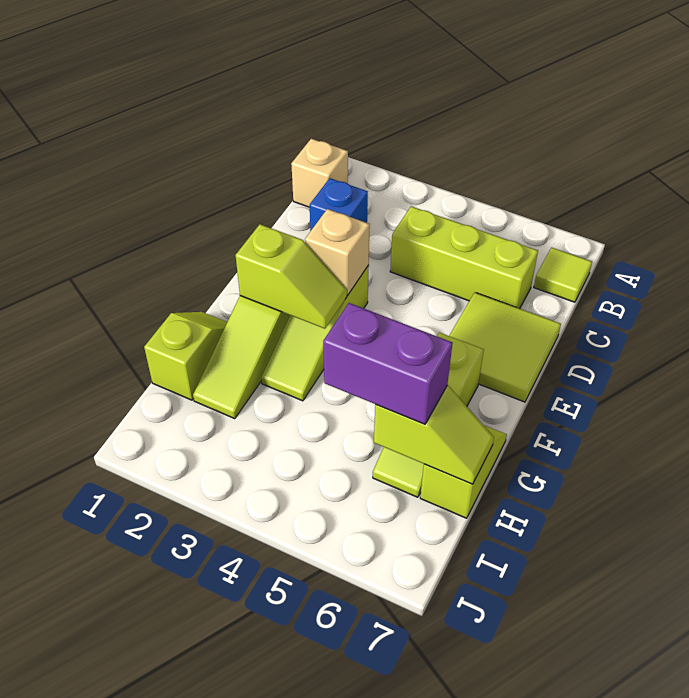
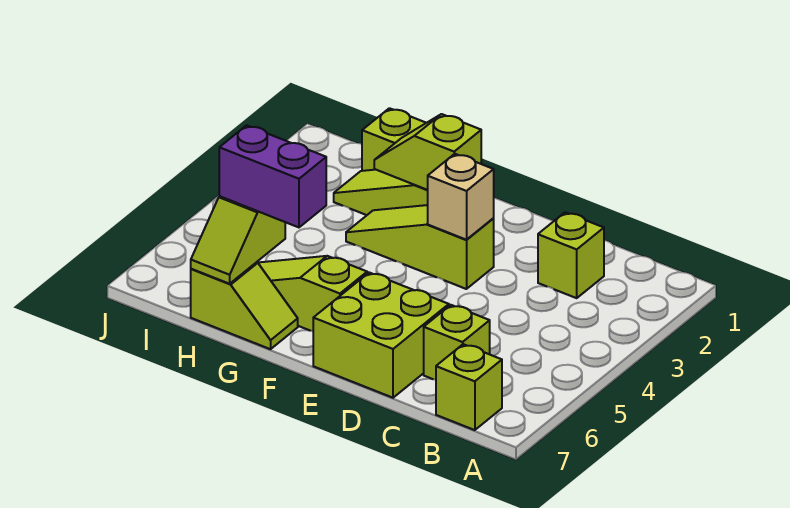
tan brick B1 level 1 -> none
lime tile B7 level 1 -> lime brick B7 level 1
blue brick C2 level 1 -> lime brick C2 level 1
lime brick C4:C6 level 1 -> lime brick C6 level 1
lime tile D6:E7 level 1 -> lime brick D6:E7 level 1
lime slope F2:F3 level 2 top 2 -> lime slope F2:G2 level 2 top F
purple brick H5:H6 level 3 -> purple brick G6:H6 level 3

